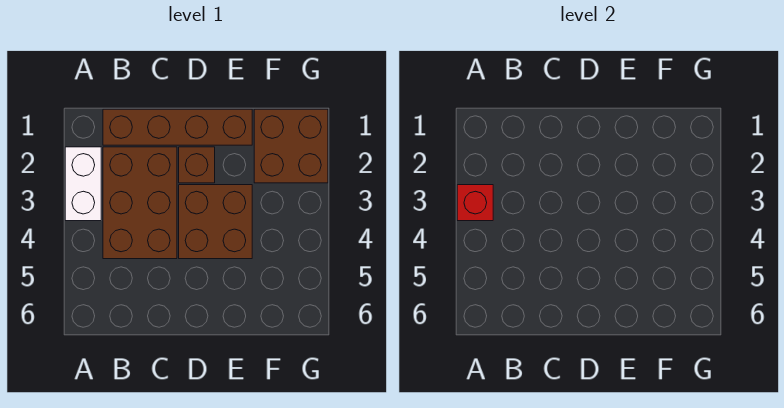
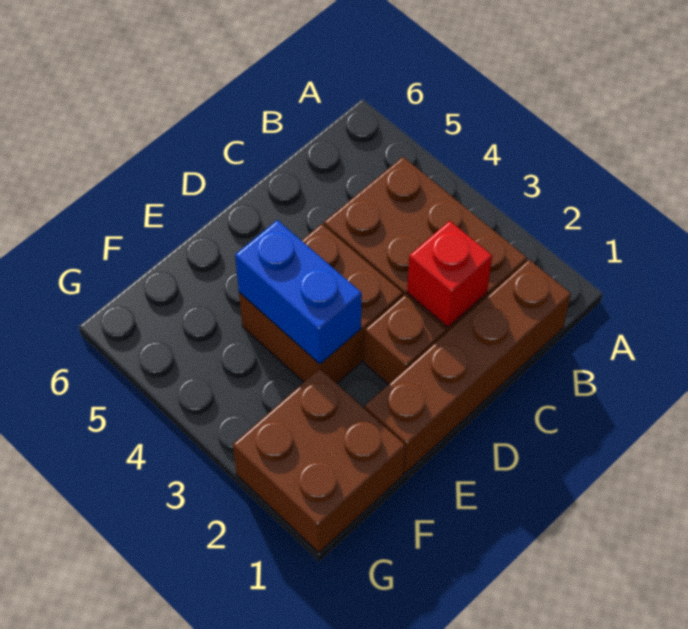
white brick A2:A3 level 1 -> none
red brick A3 level 2 -> red brick C2 level 2
none -> blue brick E3:E4 level 2

